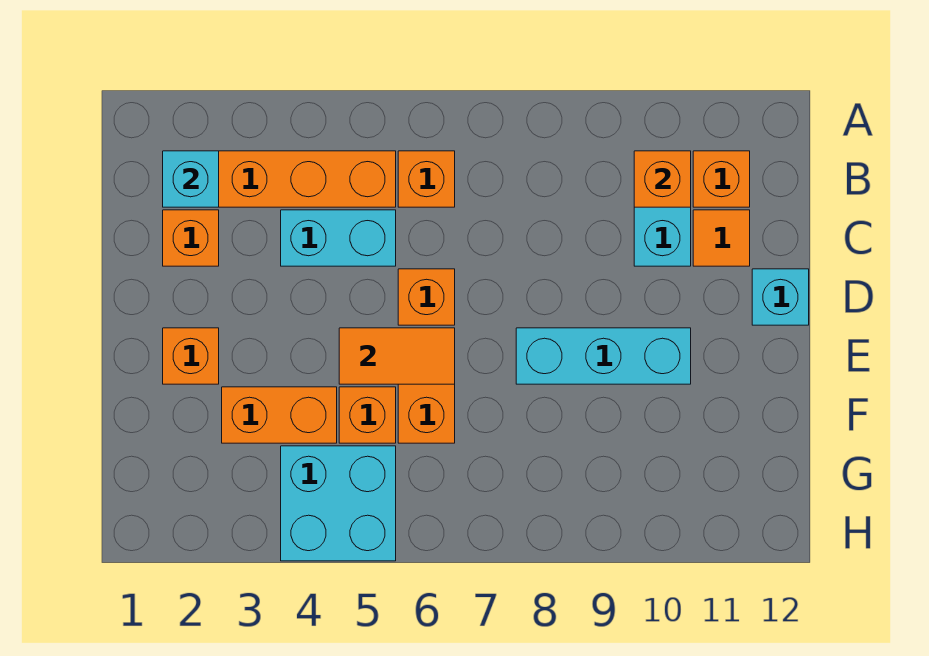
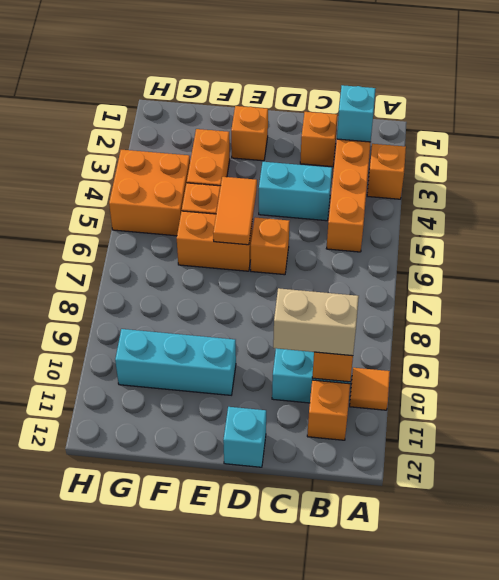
orange brick B6 level 1 -> orange brick A3 level 1
none -> tan brick B10:C10 level 3
cyan brick C4:C5 level 1 -> cyan brick C4:D4 level 1
orange tile C11 level 1 -> orange tile A10 level 1
cyan brick E8:E10 level 1 -> cyan brick E10:G10 level 1
cyan brick G4:H5 level 1 -> orange brick G4:H5 level 1

